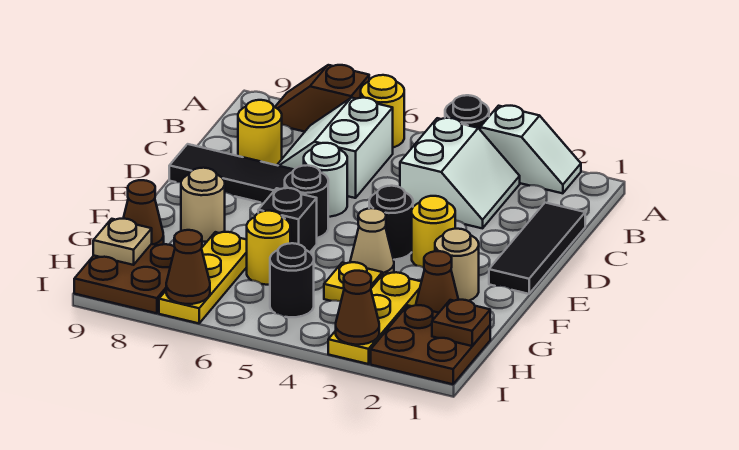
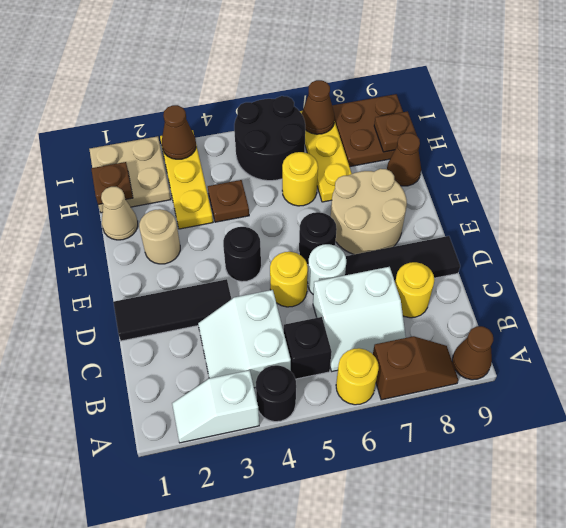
white slope B6:C7 level 1 top 6 -> white slope B6:C7 level 1 top C
black tile C1:E1 level 1 -> black tile D1:D3 level 1
yellow round brick E3 level 1 -> yellow round brick D5 level 1
tan cone F4 level 1 -> tan cone G1 level 1
black brick F6 level 1 -> black brick B5 level 1
tan round brick F8 level 1 -> tan round brick E7:F8 level 1
brown cone G2 level 1 -> brown cone A9 level 1
yellow plate G4 level 1 -> brown plate G4 level 1
brown plate H1:I2 level 1 -> tan plate H1:I2 level 1
black round brick H5 level 1 -> black round brick H5:I6 level 1
tan plate H9 level 2 -> brown plate H9 level 2

